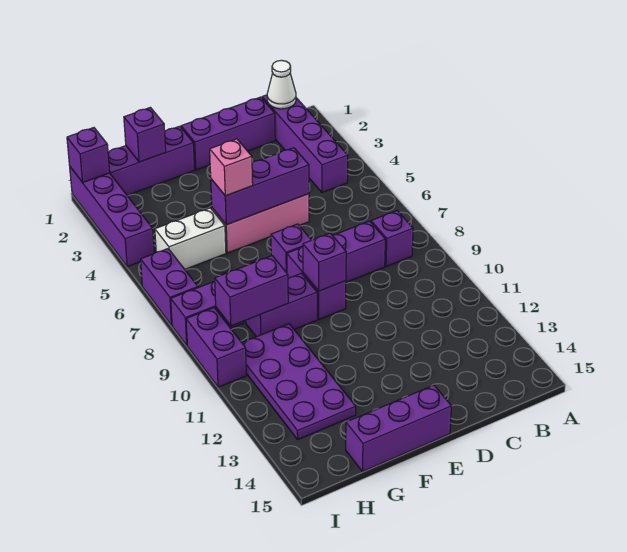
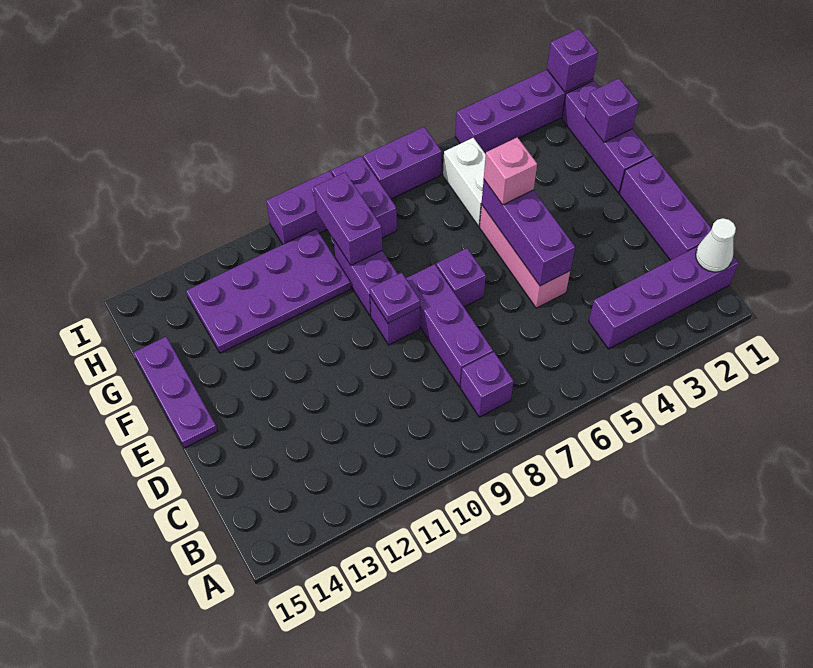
purple brick E9 level 2 -> purple plate E9 level 2
purple brick E15:G15 level 1 -> purple plate E15:G15 level 1

